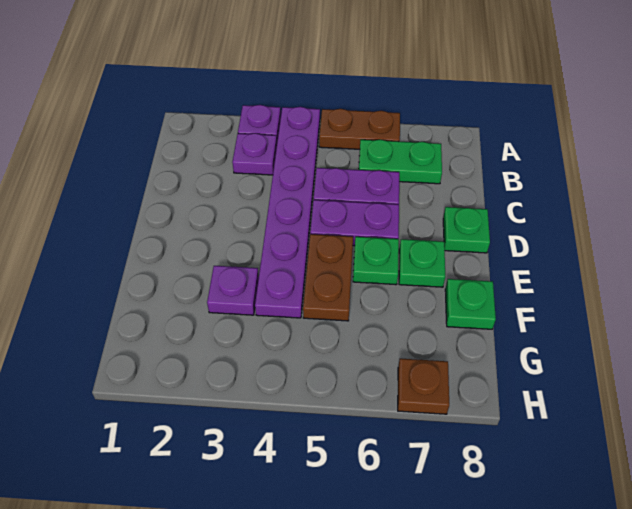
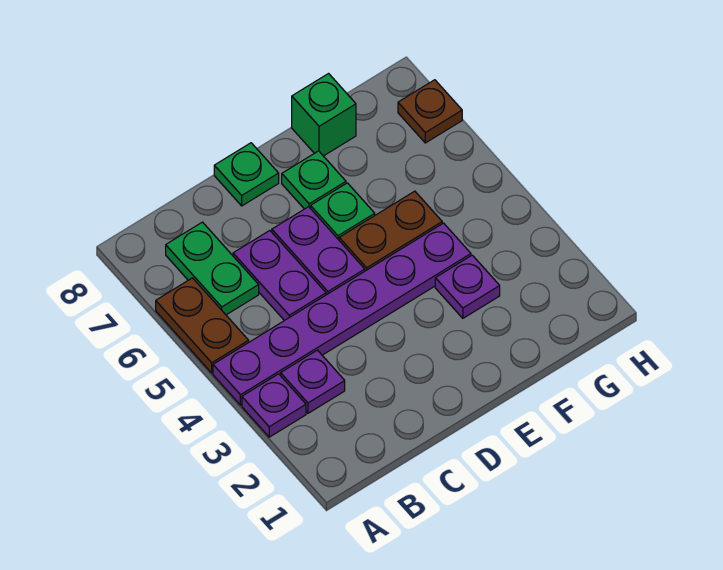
green plate F8 level 1 -> green brick F8 level 1

